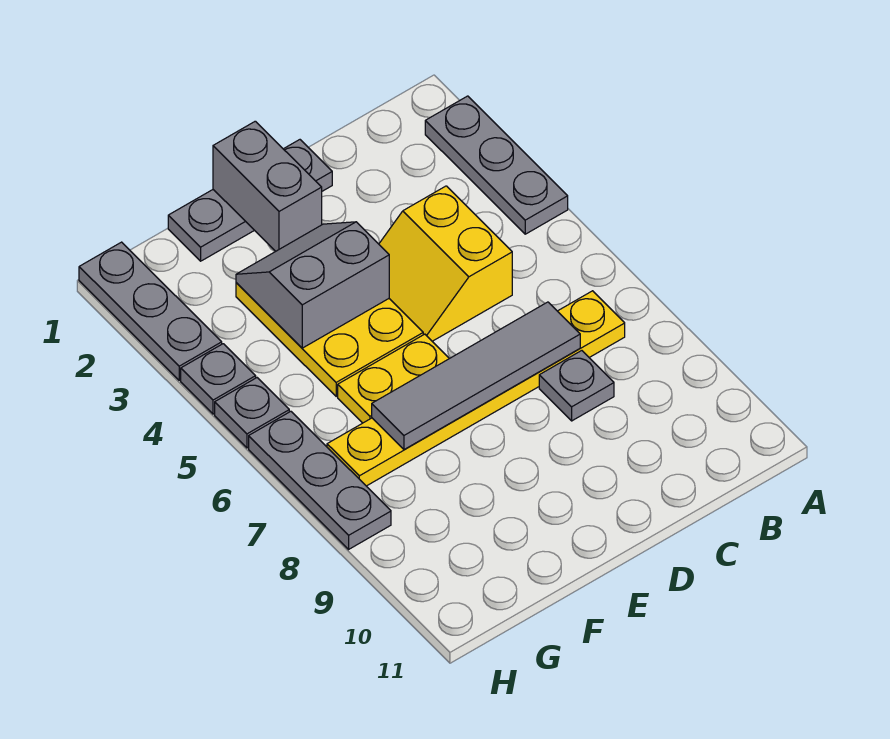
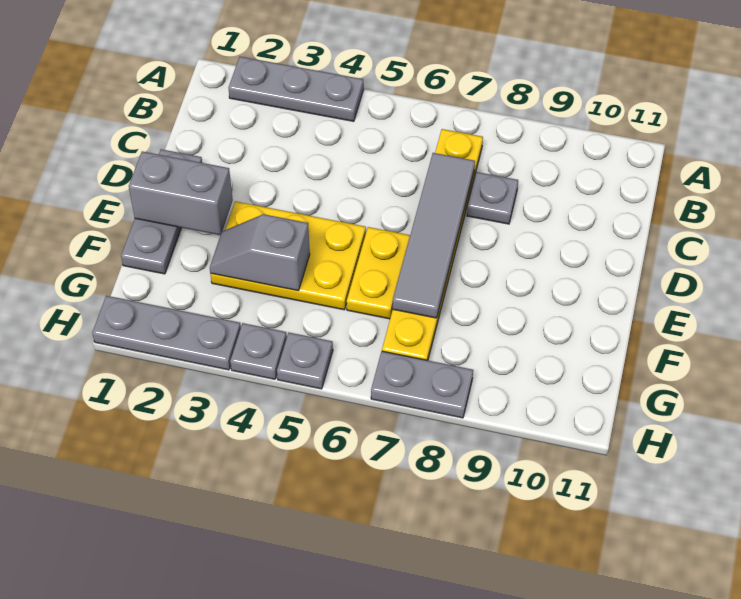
yellow slope C4:D5 level 1 top C -> none
grey slope E3:F4 level 2 top 4 -> grey slope F3:F4 level 2 top 4
grey plate H6:H8 level 1 -> grey plate H7:H8 level 1

